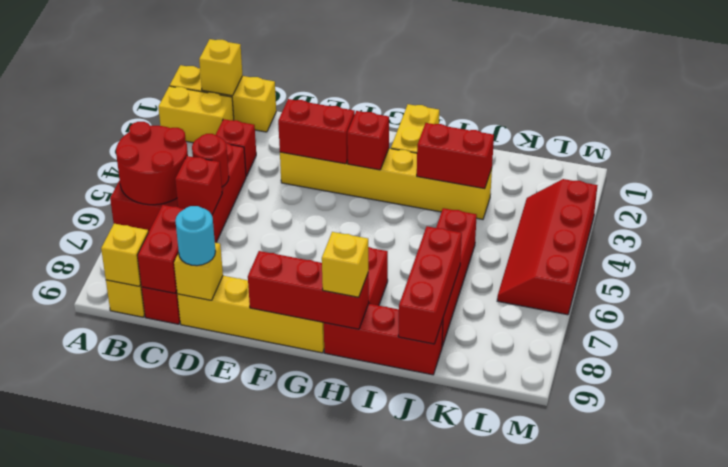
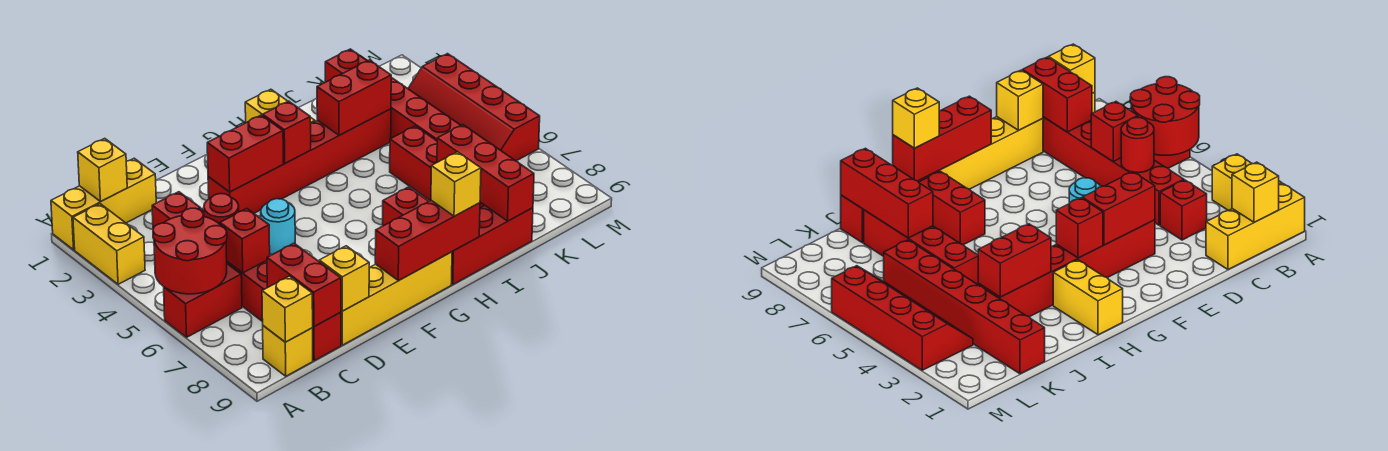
yellow brick A2:B2 level 1 -> yellow brick A2:A3 level 1
cyan round brick D9 level 3 -> cyan round brick E5 level 1
yellow brick E3:J3 level 1 -> red brick E3:J3 level 1
none -> red brick K1:K6 level 1

